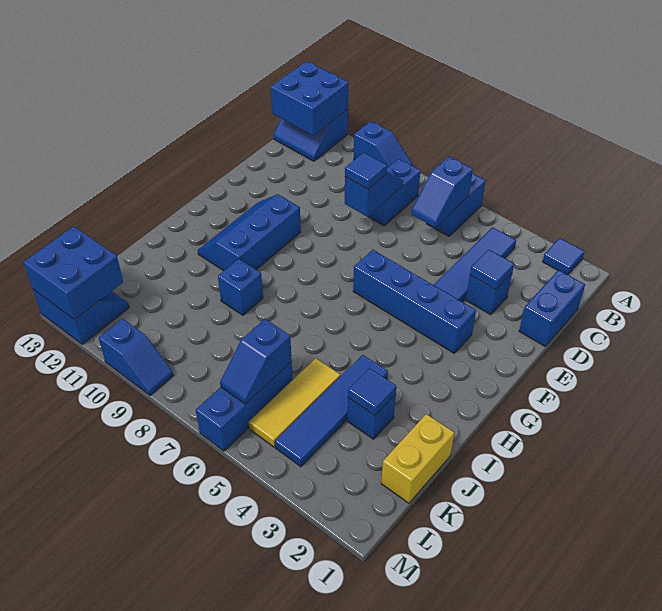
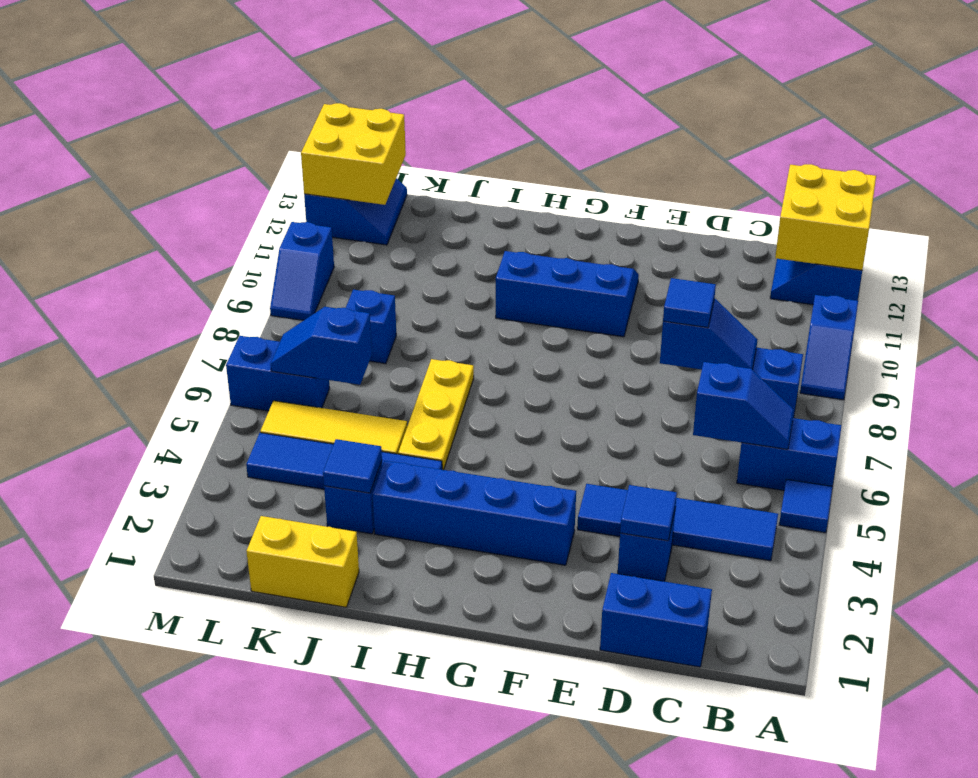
blue tile A2 level 1 -> blue tile A5 level 1
blue brick A12:B13 level 2 -> yellow brick A12:B13 level 2
blue slope B6:C6 level 2 top B -> blue slope B6:C6 level 2 top C
blue brick F3:F6 level 1 -> blue brick F3:I3 level 1
none -> yellow plate I5:I7 level 1
blue brick I9 level 1 -> blue brick K8 level 1
blue brick K6:M6 level 1 -> blue brick L6:M6 level 1
blue brick L12:M13 level 2 -> yellow brick L12:M13 level 2

